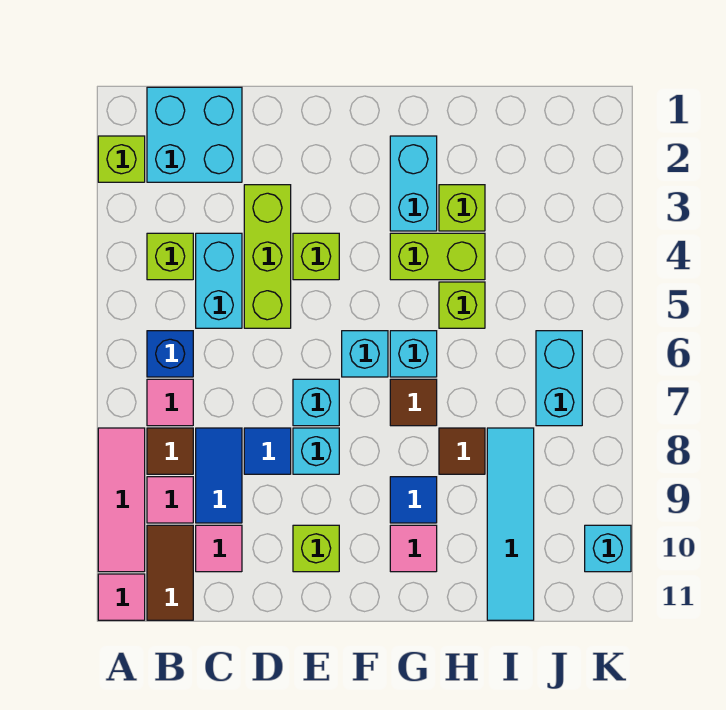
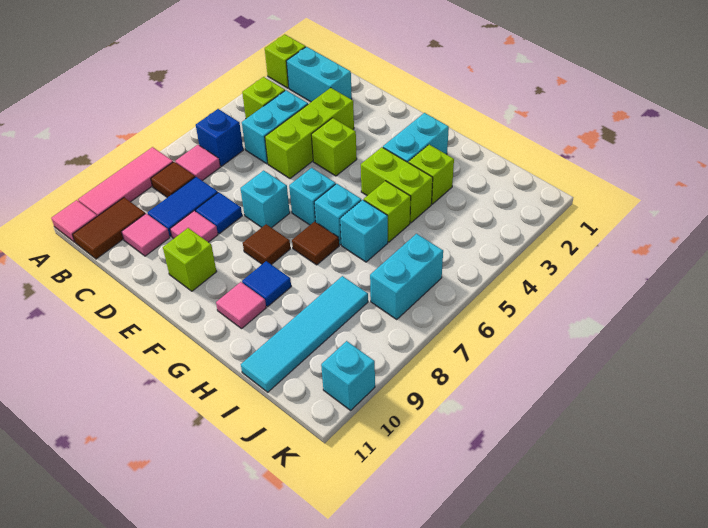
cyan brick B1:C2 level 1 -> cyan brick B2:C2 level 1
pink tile B9 level 1 -> pink tile D9 level 1
cyan brick E8 level 1 -> cyan brick H6 level 1
brown tile H8 level 1 -> brown tile F8 level 1

